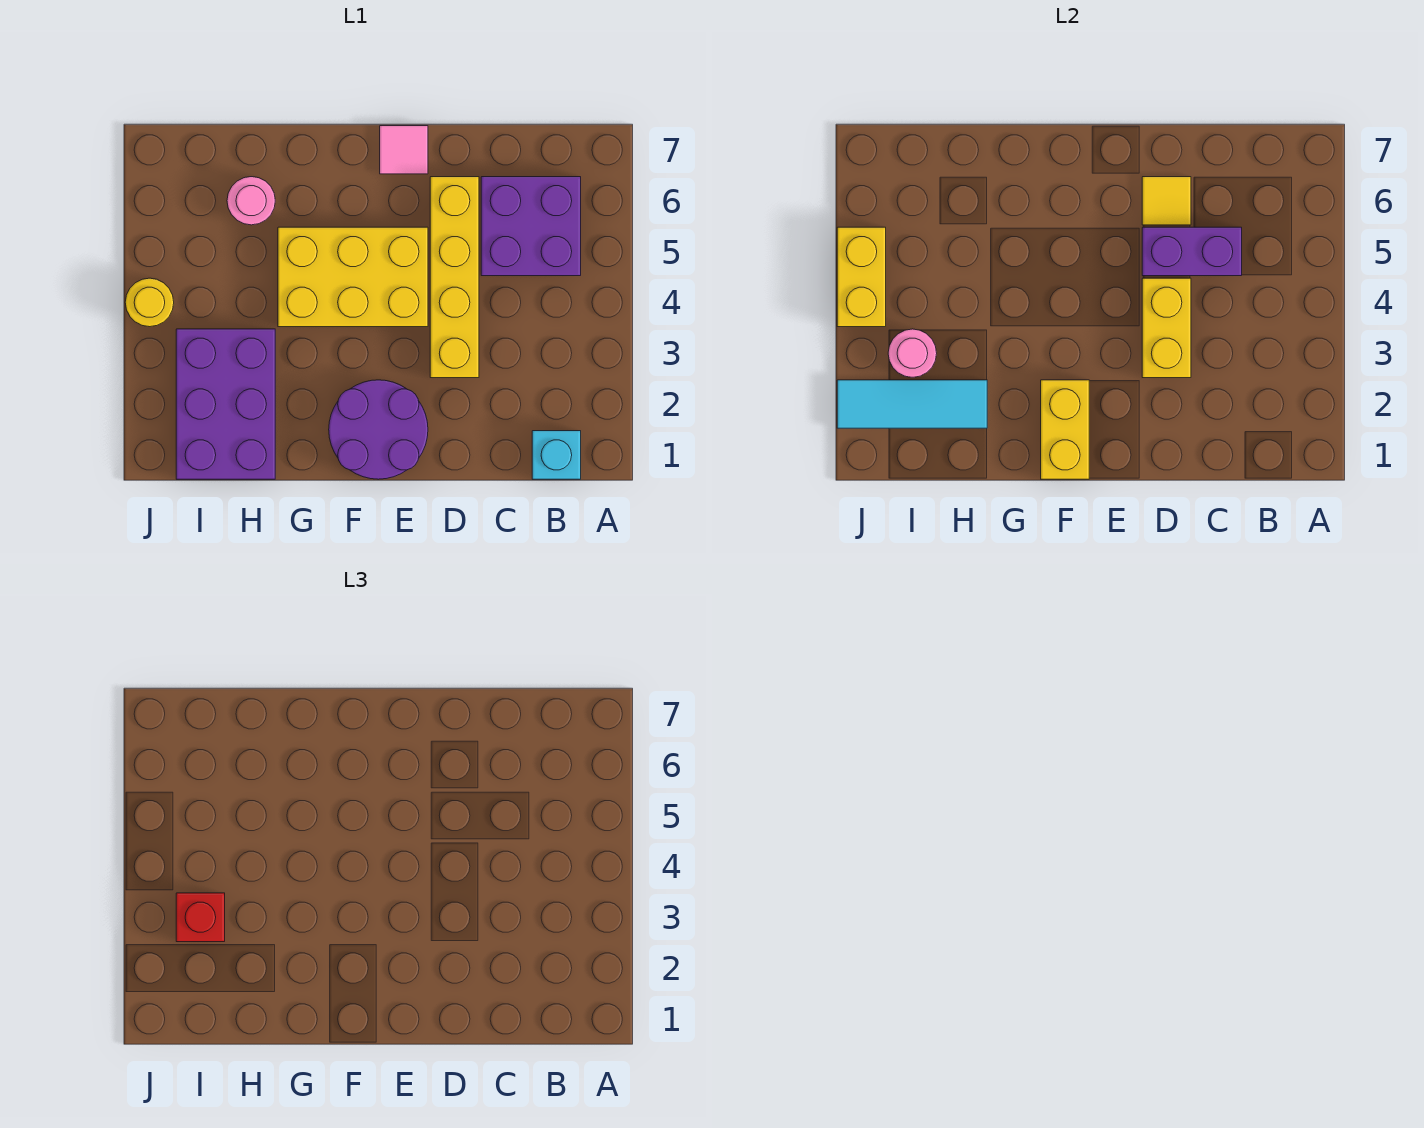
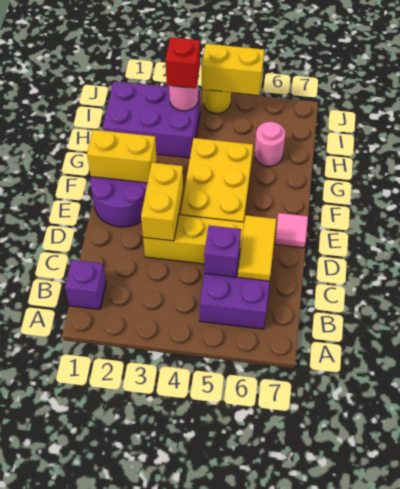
cyan brick B1 level 1 -> purple brick B1 level 1
purple brick C5:D5 level 2 -> purple brick C5 level 2
yellow brick D3:D4 level 2 -> yellow brick D3:E3 level 2
yellow tile D6 level 2 -> yellow tile C6:D6 level 2
cyan tile H2:J2 level 2 -> none

